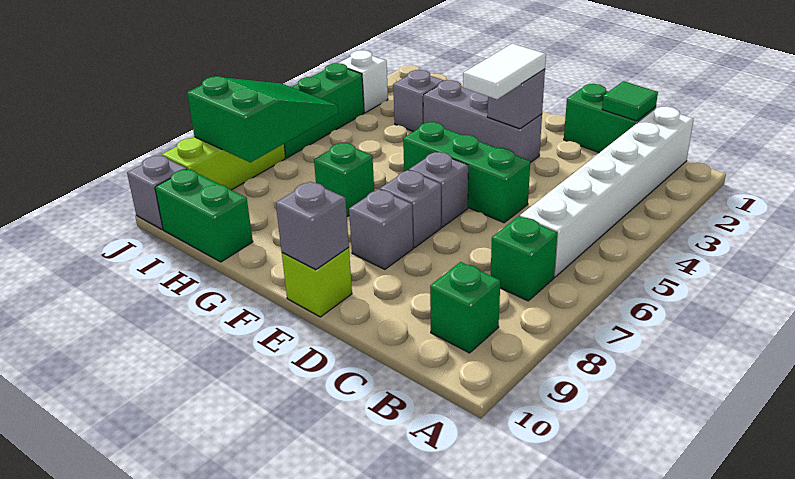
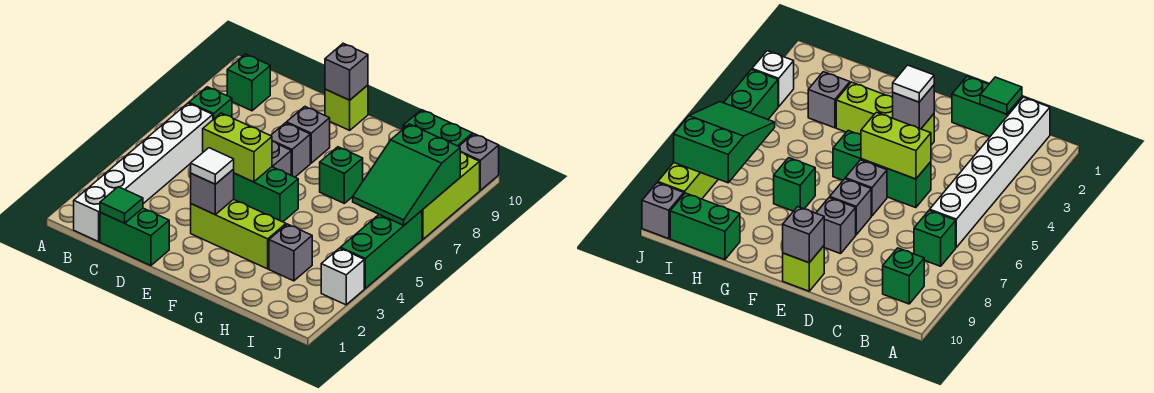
none -> lime brick D5:E5 level 2
grey brick E3:G3 level 1 -> lime brick E3:G3 level 1
white tile E3:E4 level 3 -> white tile E3 level 3

